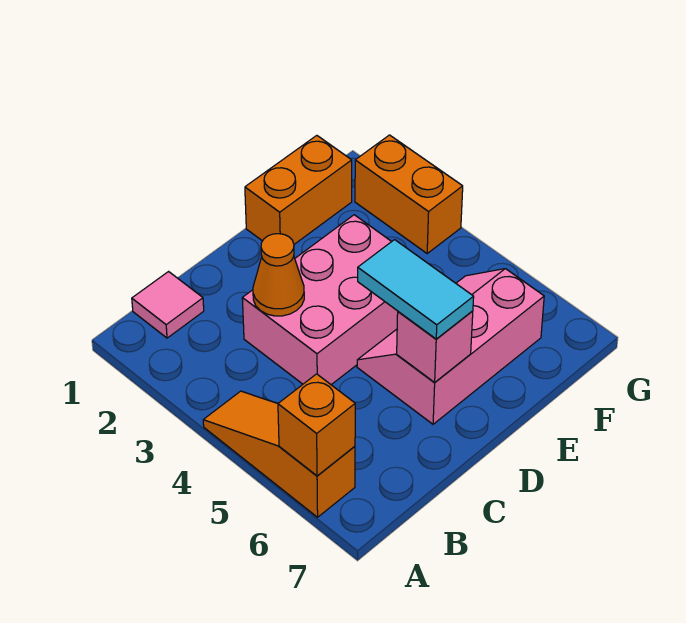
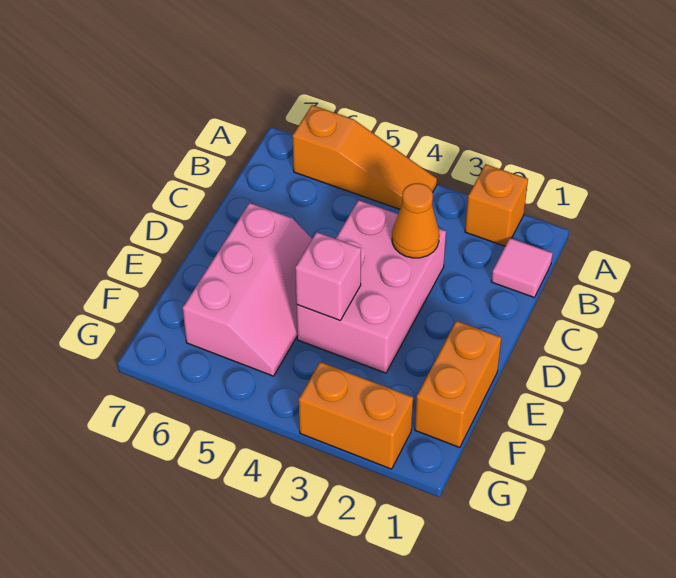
orange brick A6 level 2 -> orange brick A2 level 1
cyan tile D5:D6 level 3 -> none
pink brick D6 level 2 -> pink brick E4 level 2

